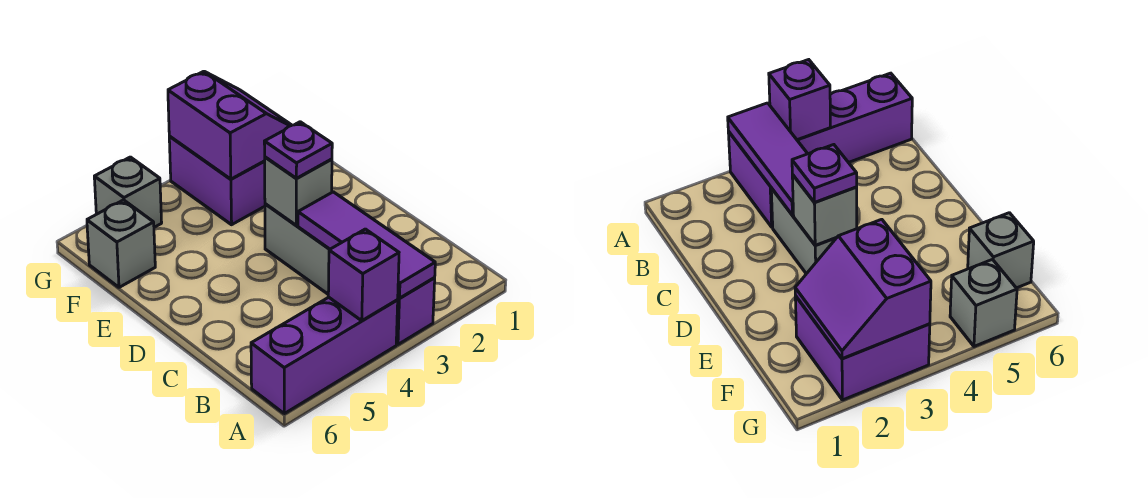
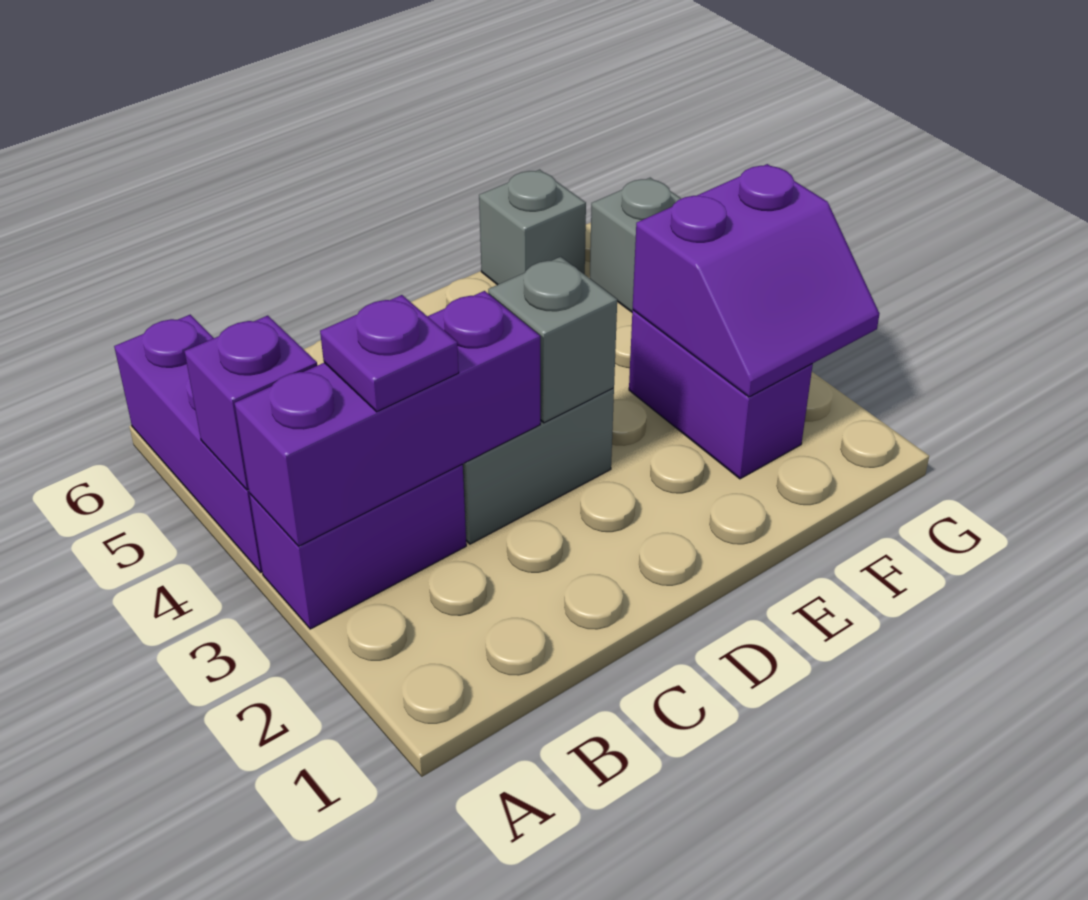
purple tile A3:C3 level 2 -> purple brick A3:C3 level 2
purple plate D3 level 3 -> purple plate B3 level 3
purple brick F2:G3 level 1 -> purple brick F2:F3 level 1

